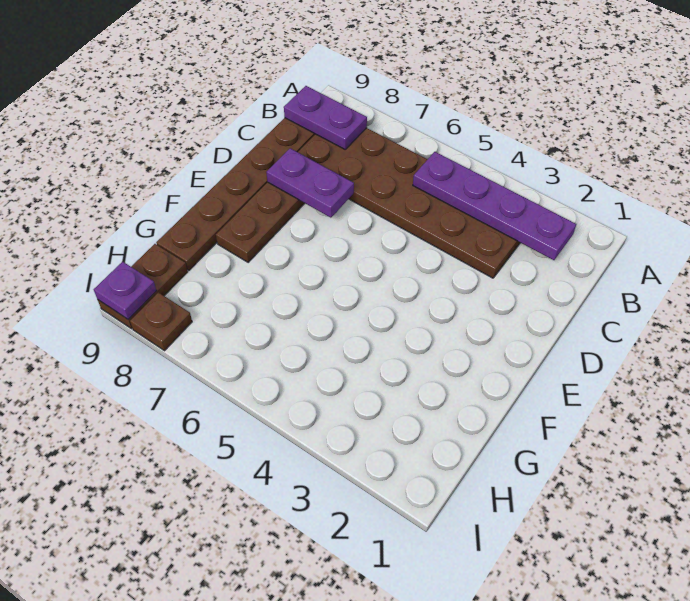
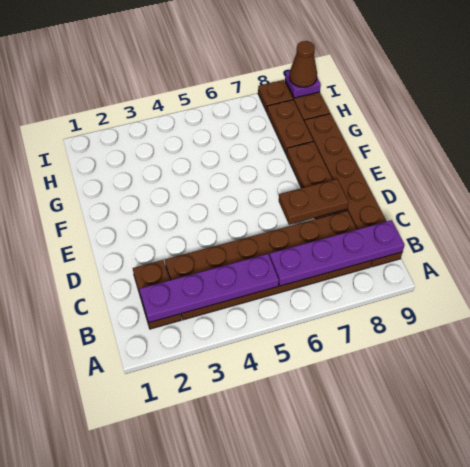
none -> brown plate B2:C2 level 1
purple plate B8:B9 level 2 -> purple plate B6:B9 level 2
purple plate D7:D8 level 2 -> brown plate D7:D8 level 2
none -> brown plate G8:H8 level 1
none -> brown cone I9 level 3

